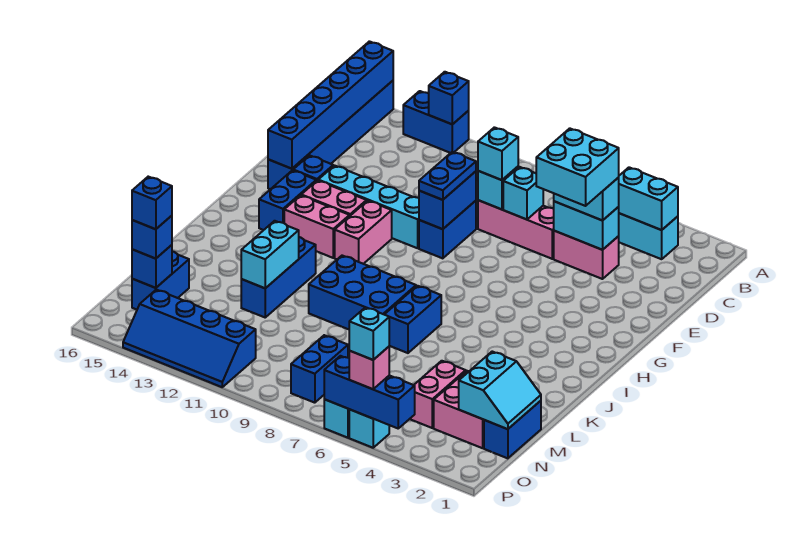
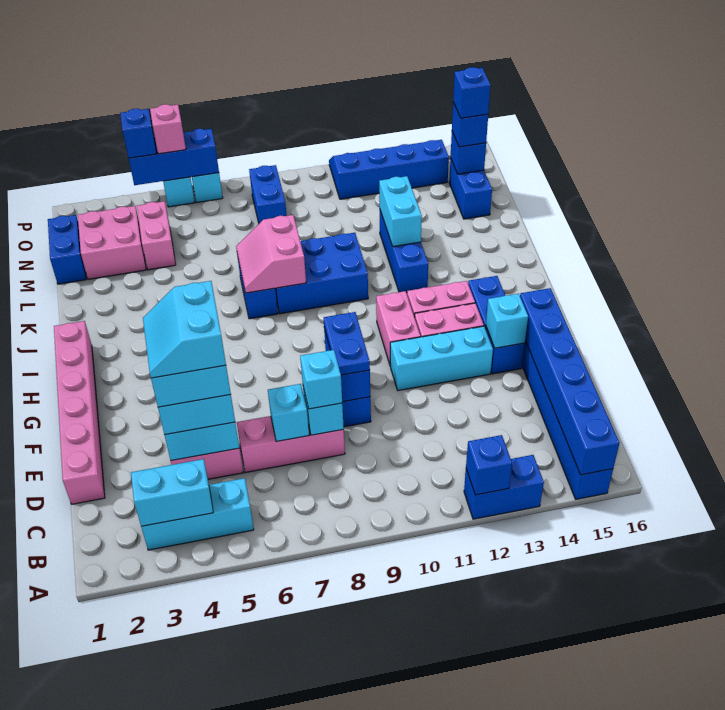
none -> pink brick D1:I1 level 1
cyan brick F10:F13 level 1 -> cyan brick F11:F13 level 1
none -> pink slope J7:K8 level 2 top 8
cyan slope M1:N2 level 2 top 2 -> cyan slope D4:E5 level 5 top 5
none -> blue brick P4 level 3
cyan brick P5 level 4 -> cyan brick F14 level 2

